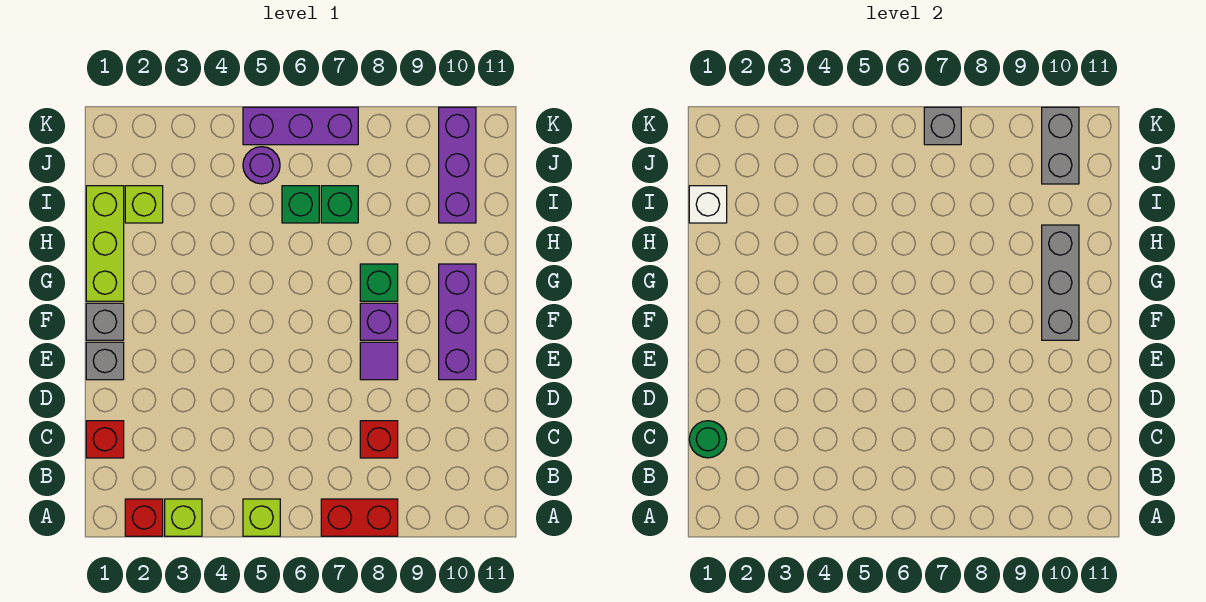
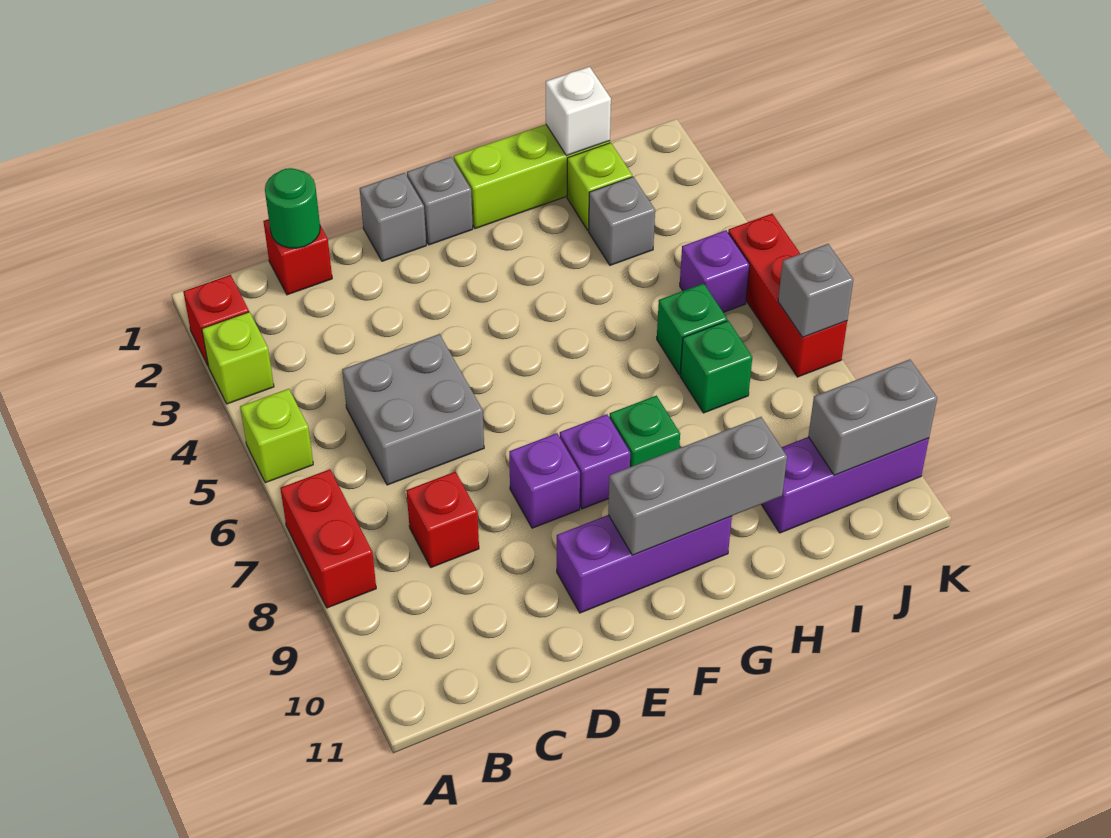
none -> grey brick C5:D6 level 1
purple tile E8 level 1 -> purple brick E8 level 1
none -> grey brick I3 level 1
purple round brick J5 level 1 -> purple brick J5 level 1
purple brick K5:K7 level 1 -> red brick K5:K7 level 1

